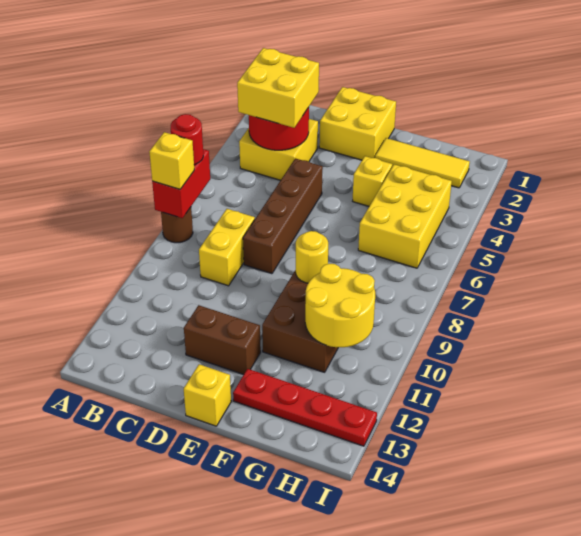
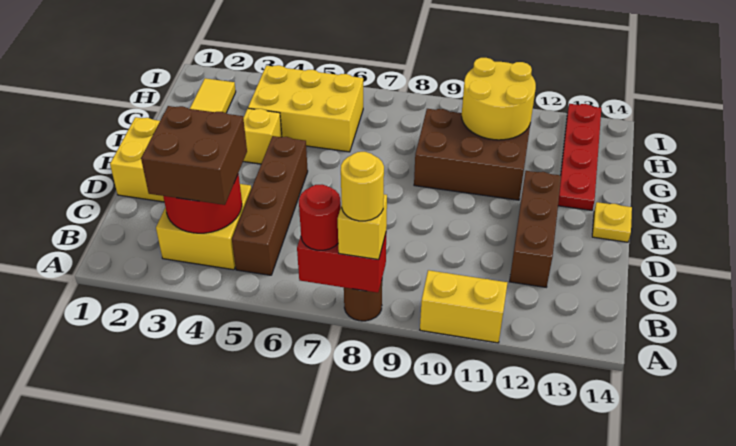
yellow brick B3:C4 level 3 -> brown brick B3:C4 level 3
yellow brick C8:C9 level 1 -> yellow brick A10:A11 level 1
brown brick D5:D8 level 1 -> brown brick B5:E5 level 1
brown brick D12:E12 level 1 -> brown brick C12:E12 level 1
yellow brick E14 level 1 -> yellow plate E14 level 1
yellow round brick F9 level 2 -> yellow round brick A8 level 4

